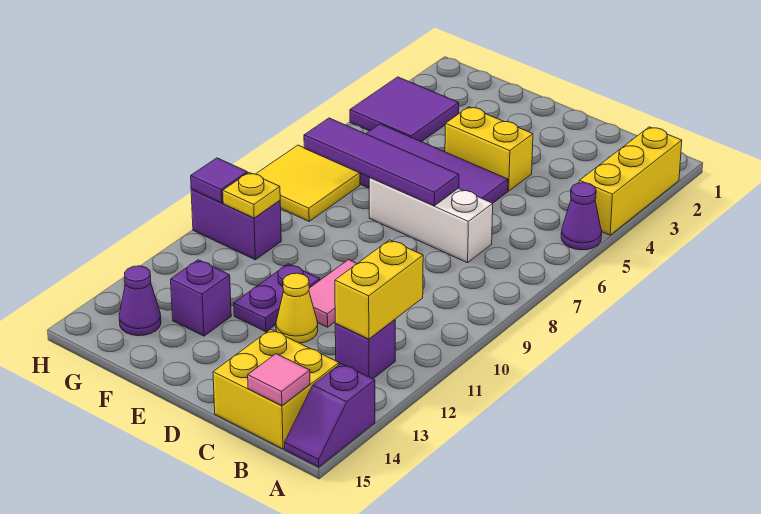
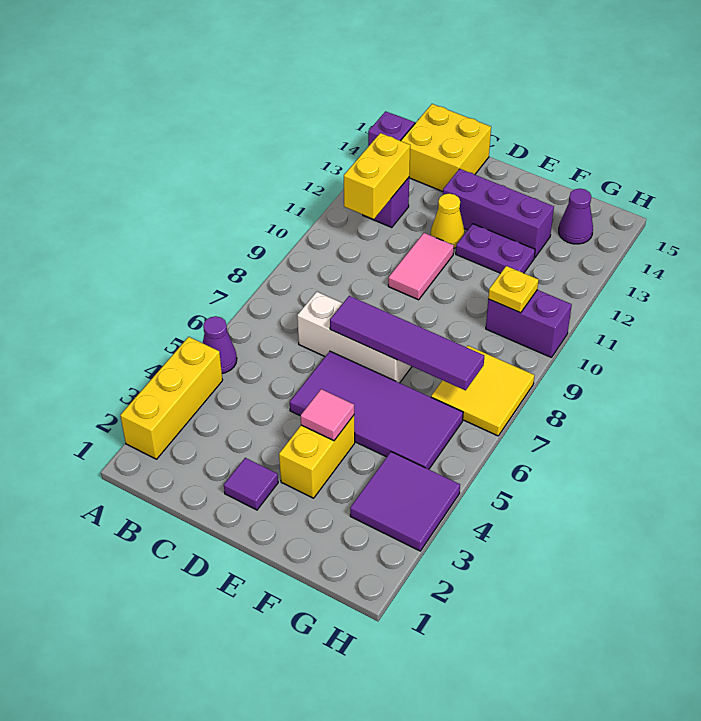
pink tile B15 level 2 -> pink tile E4 level 2
yellow brick D4:E4 level 1 -> yellow brick E3:E4 level 1
purple plate E11:E12 level 1 -> purple plate E12:F12 level 1
purple brick F13 level 1 -> purple brick D13:F13 level 1
purple tile H10 level 2 -> purple tile D2 level 1

